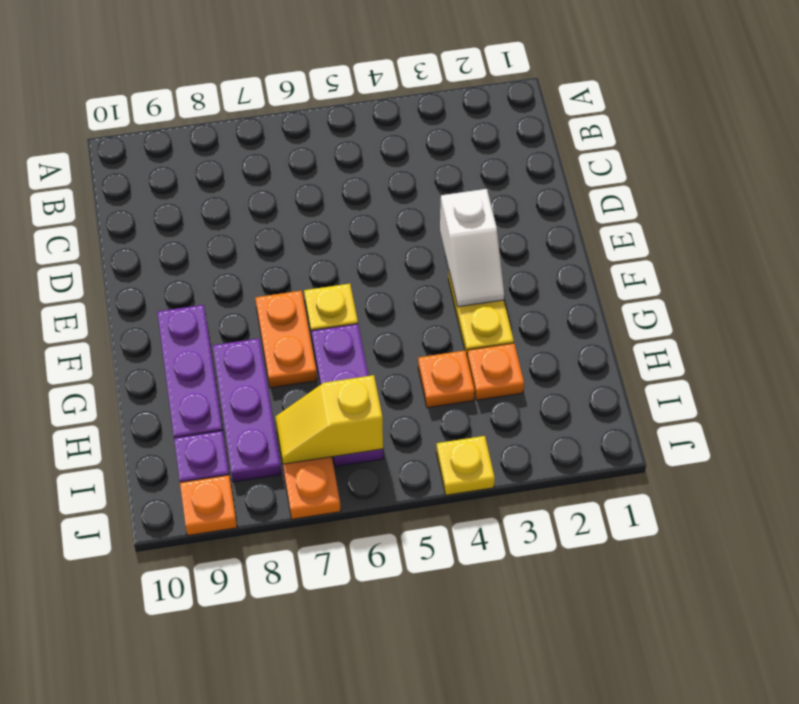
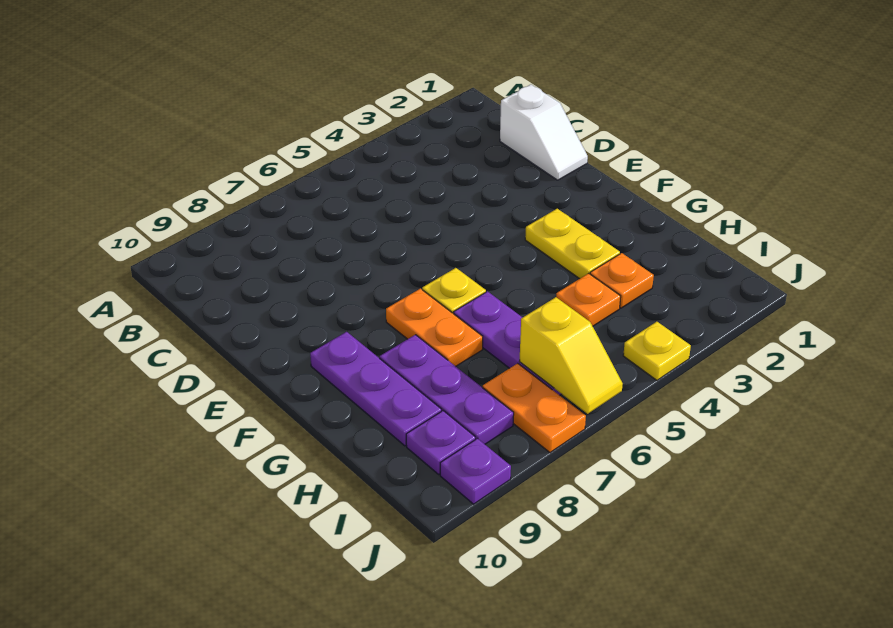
white slope E3:F3 level 2 top E -> white slope C1:D1 level 1 top C
yellow slope I6:I7 level 2 top 6 -> yellow slope I6:J6 level 2 top I
orange plate J9 level 1 -> purple plate J9 level 1

